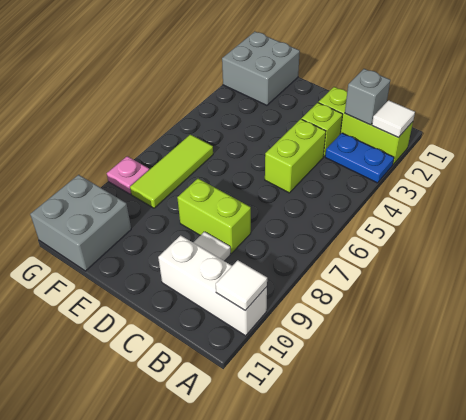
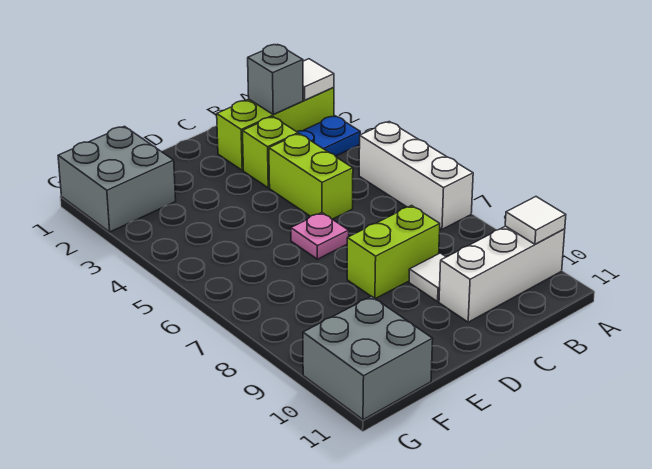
none -> white brick A5:A7 level 1
lime tile F6:F8 level 1 -> none
pink plate G8 level 1 -> pink plate D6 level 1

